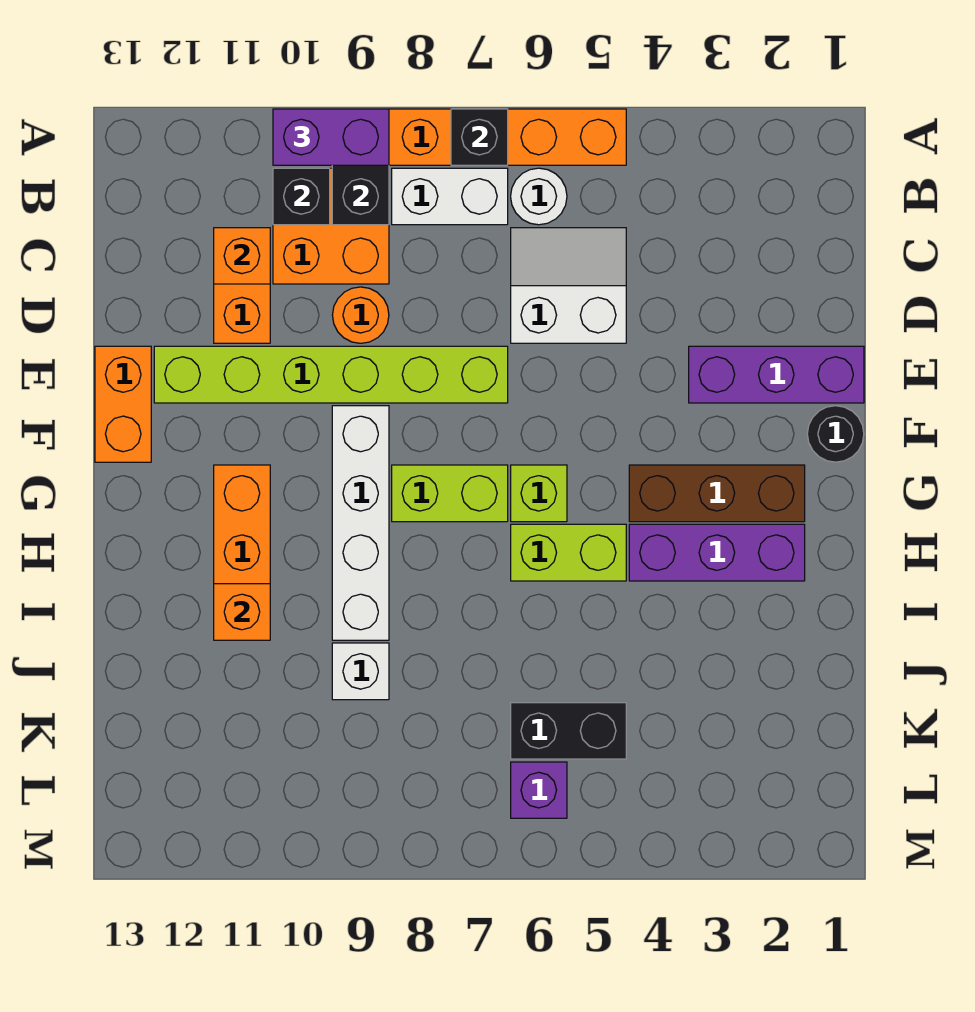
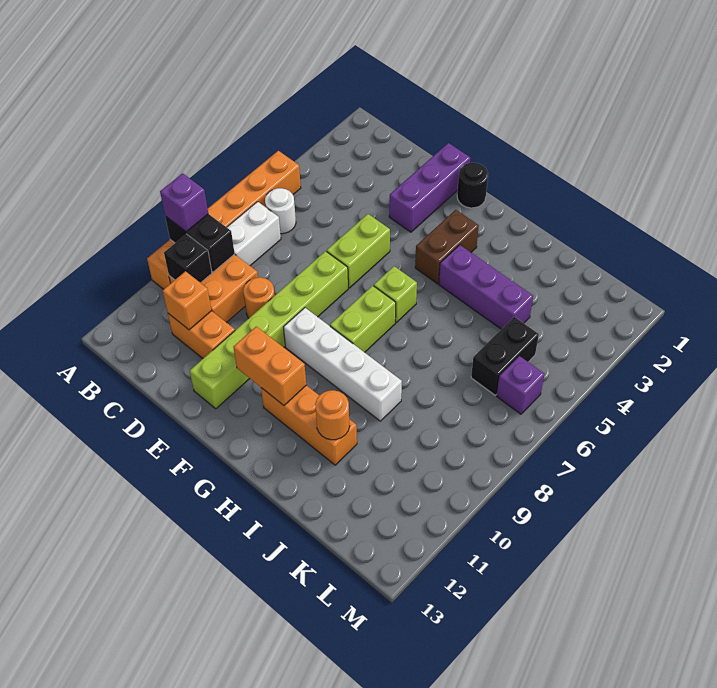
black brick A7 level 2 -> none
purple brick A9:A10 level 3 -> purple brick A9 level 3
white slope C5:D6 level 1 top D -> none
orange brick E13:F13 level 1 -> orange brick F11:G11 level 2
brown brick G2:G4 level 1 -> brown brick G3:G4 level 1
purple brick H2:H4 level 1 -> purple brick H4:J4 level 1
lime brick H5:H6 level 1 -> lime brick E5:E6 level 1
orange brick I11 level 2 -> orange round brick I11 level 2
white brick J9 level 1 -> none

